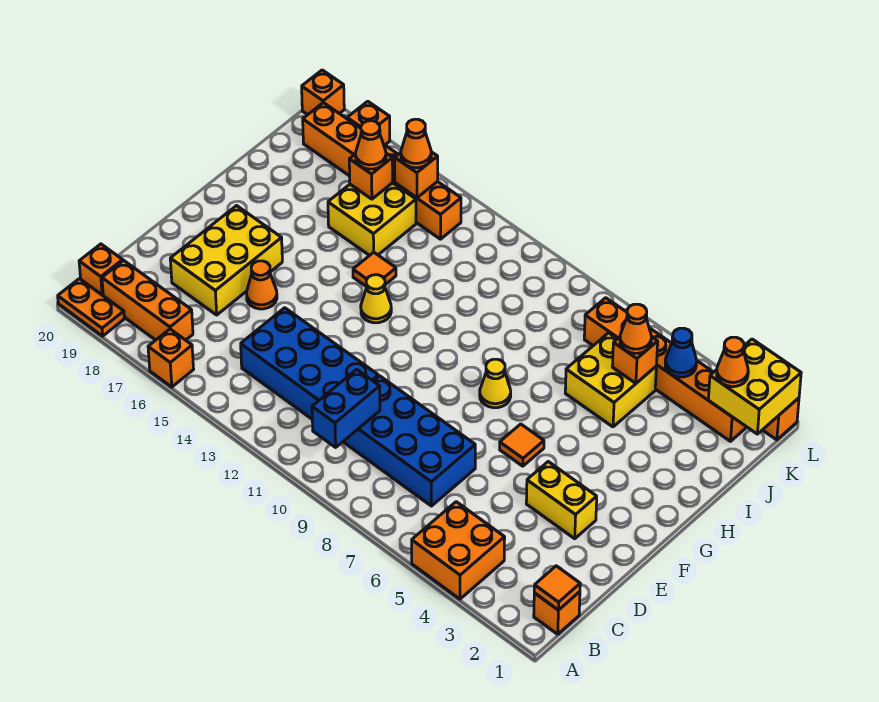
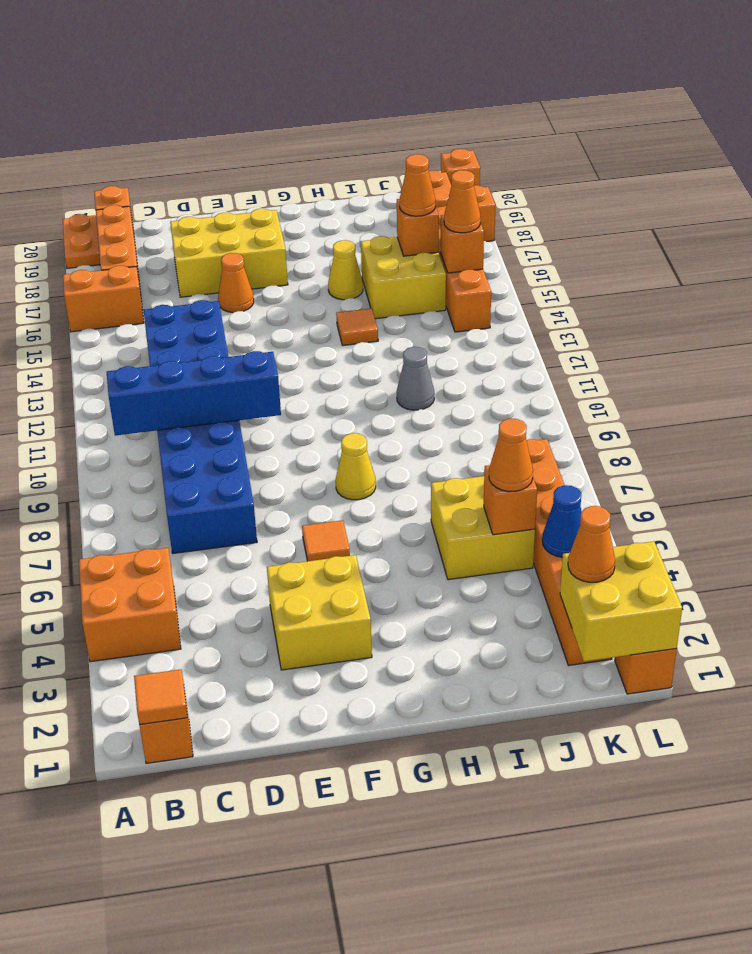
orange brick A16 level 1 -> orange brick A16:B16 level 1
blue brick B10:C10 level 2 -> blue brick B10:E10 level 2
yellow brick E3:E4 level 1 -> yellow brick E3:F4 level 1
yellow cone G13 level 1 -> yellow cone H16 level 1
none -> grey cone I11 level 1

